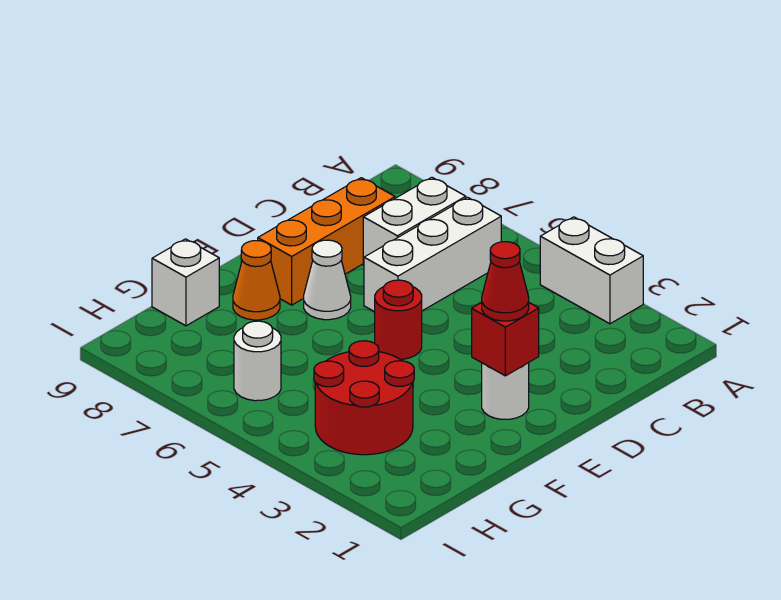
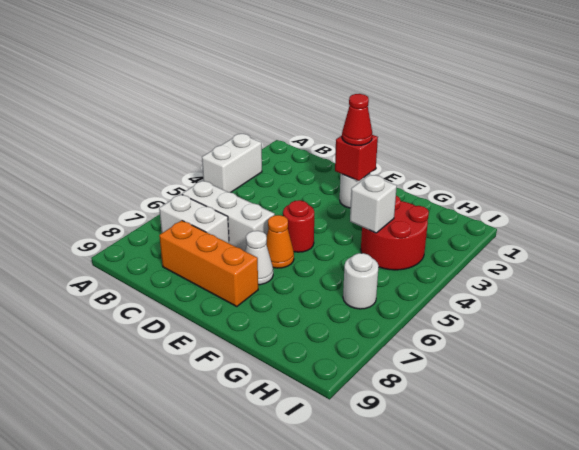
orange cone F8 level 1 -> orange cone E6 level 1
white brick G9 level 1 -> white brick G4 level 2

